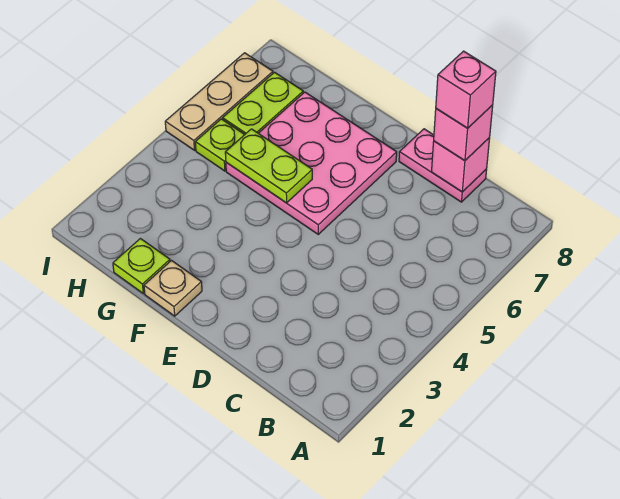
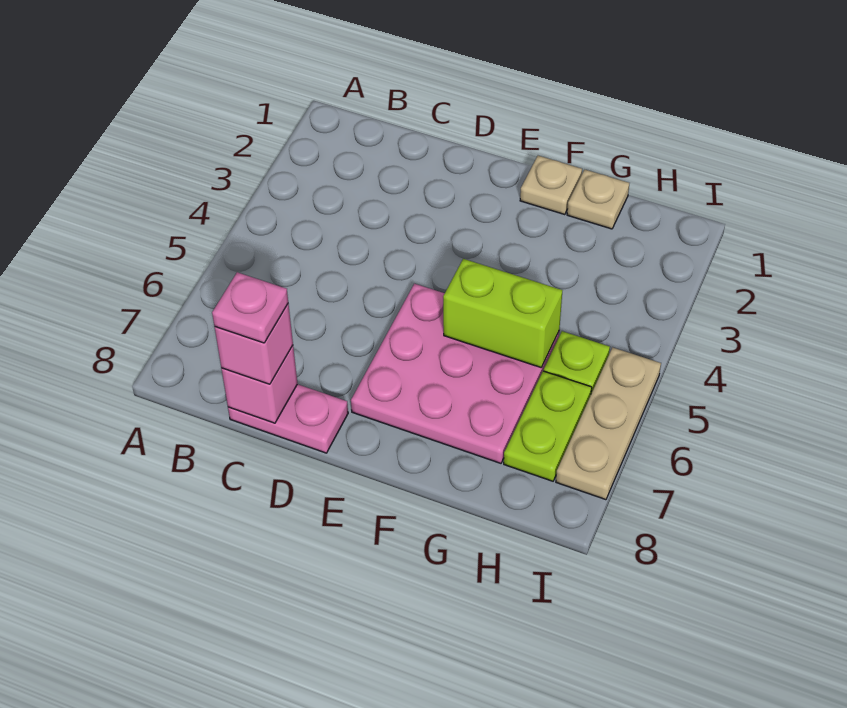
pink brick C8 level 4 -> pink plate C8 level 4
lime plate F5:G5 level 2 -> lime brick F5:G5 level 2
lime plate G1 level 1 -> tan plate G1 level 1

